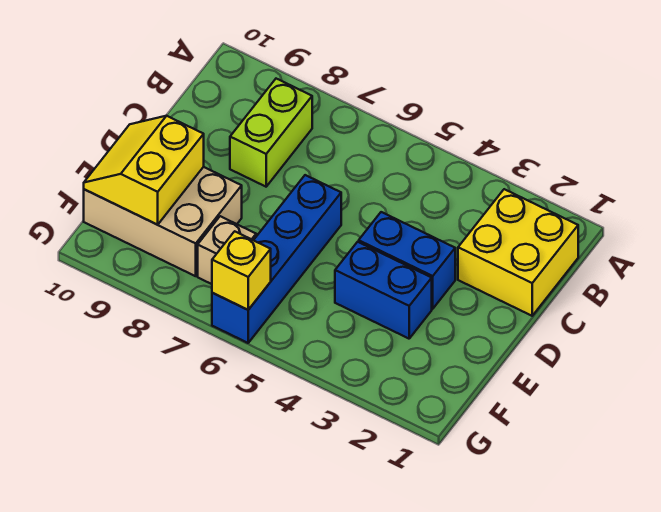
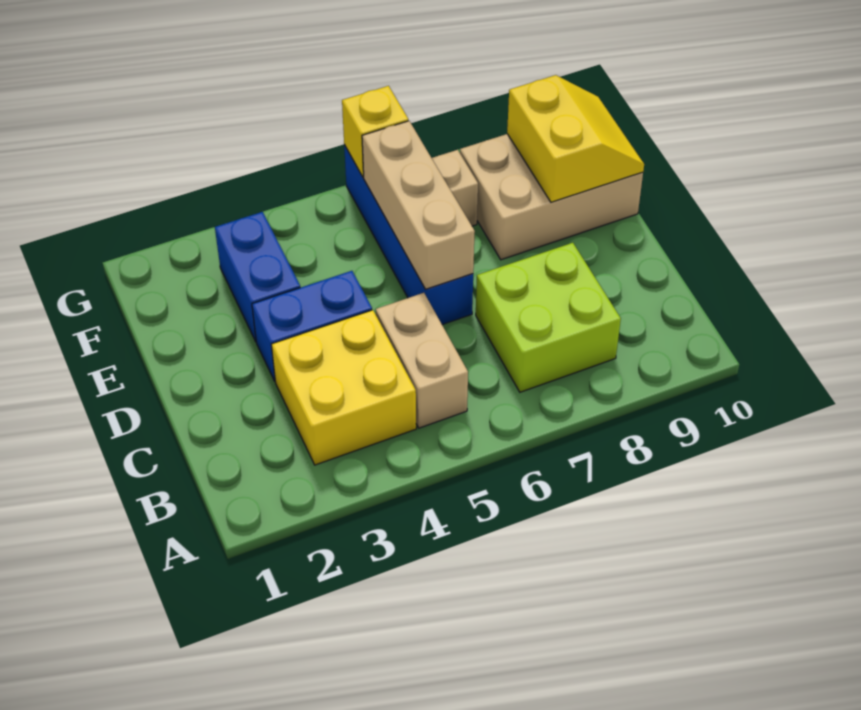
yellow brick B1:C2 level 1 -> yellow brick B3:C4 level 1
none -> tan brick B5:C5 level 1
lime brick B8:C8 level 1 -> lime brick B7:C8 level 1
none -> tan brick D6:F6 level 2
blue brick E3:E4 level 1 -> blue brick E3:F3 level 1

